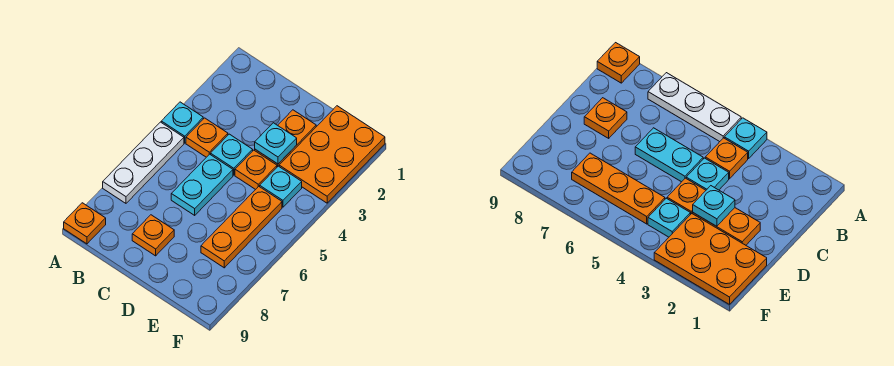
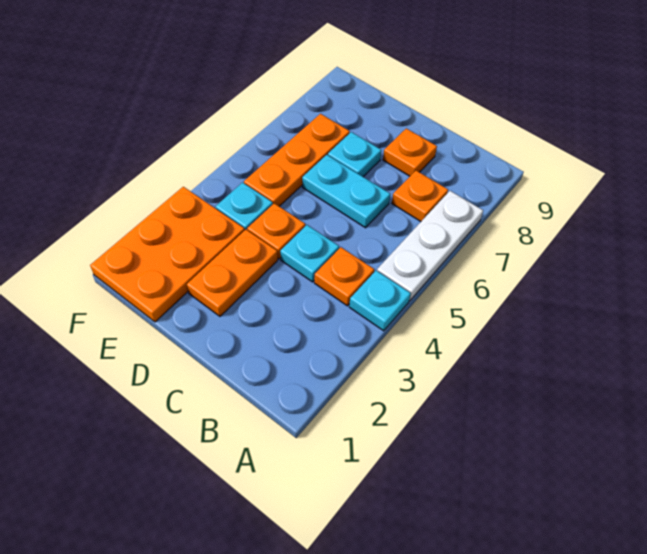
orange plate A9 level 1 -> orange plate B7 level 1
cyan plate C5:C6 level 1 -> cyan plate C6:D6 level 1
cyan plate D3 level 2 -> cyan plate D7 level 1

